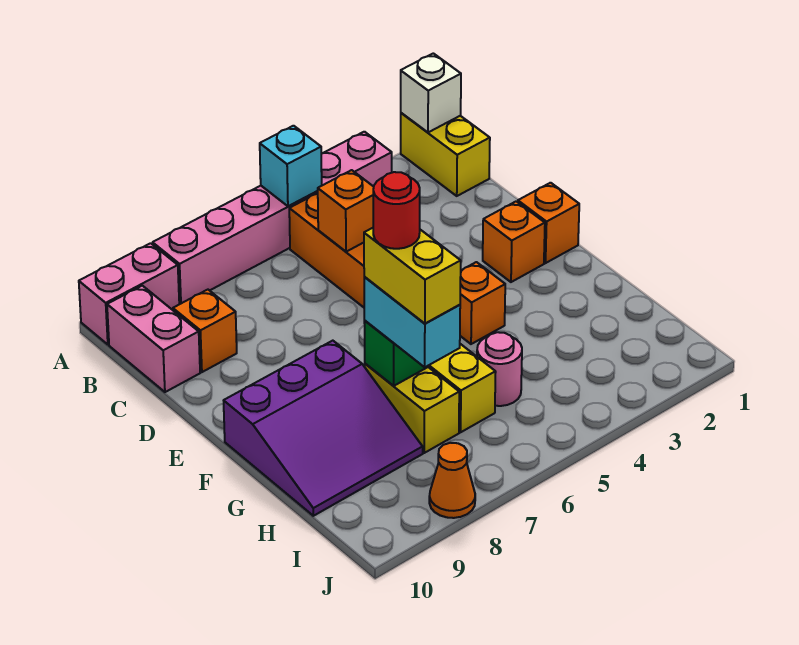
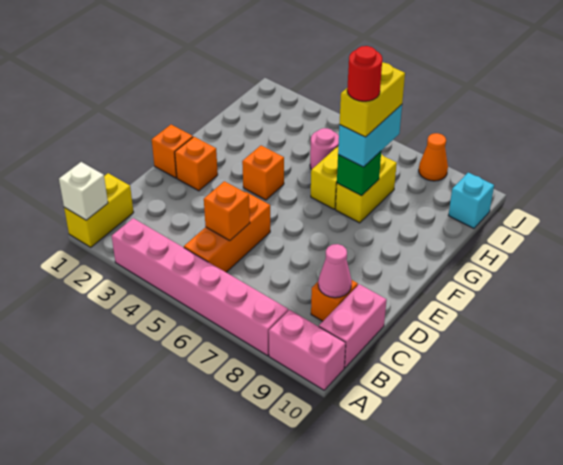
cyan brick A5 level 2 -> cyan brick I10 level 1
none -> pink cone C9 level 2
purple slope F8:H10 level 1 top F -> none

